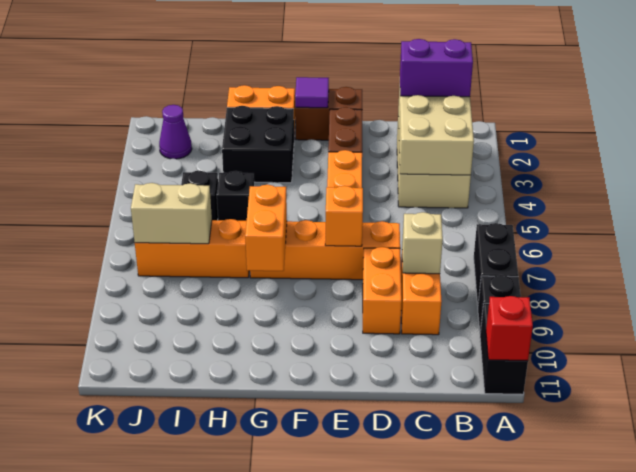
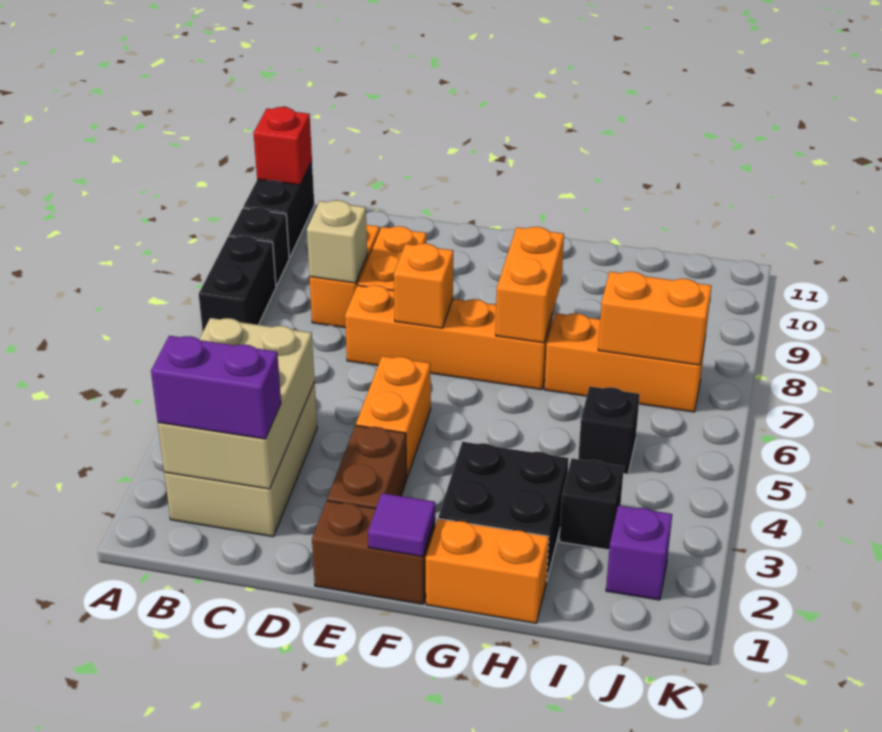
black brick H5 level 1 -> black brick I3 level 1
tan brick I7:J7 level 2 -> orange brick I7:J7 level 2
purple cone J2 level 1 -> purple brick J2 level 1

